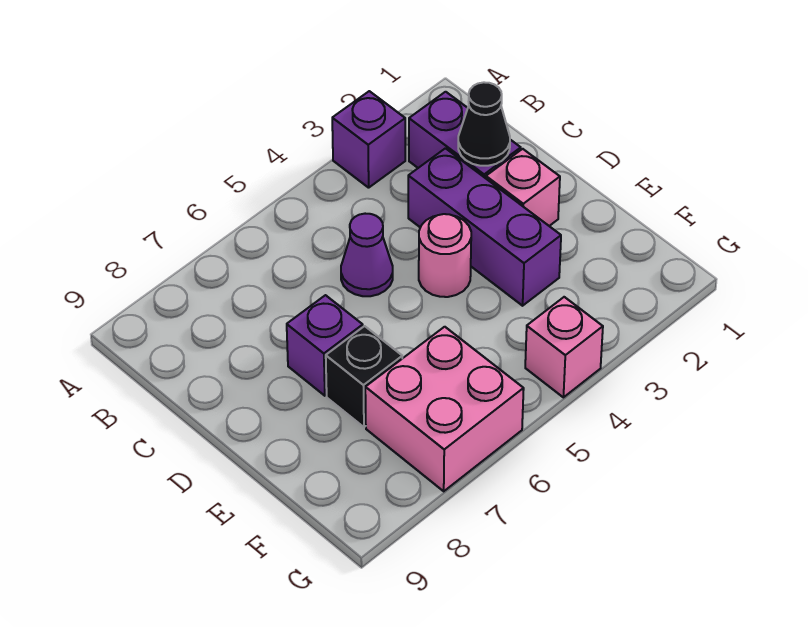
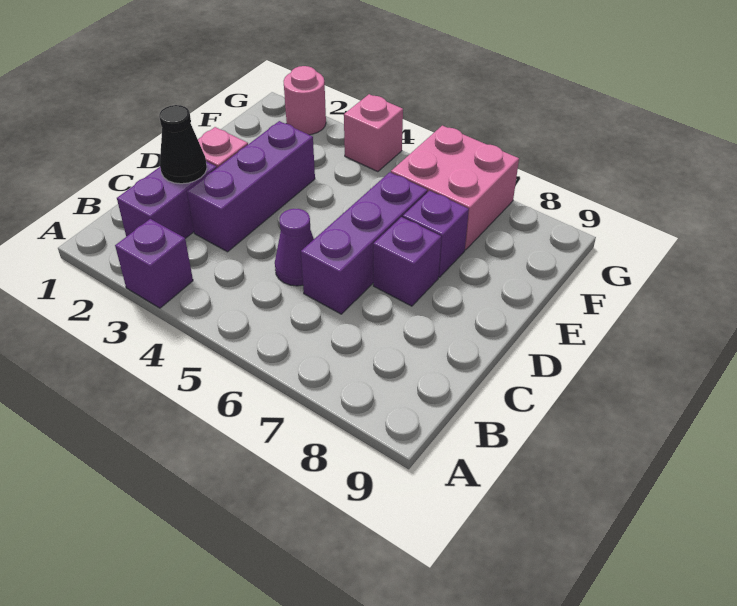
none -> purple brick C6:E6 level 1
pink round brick D4 level 1 -> pink round brick G2 level 1
black brick E7 level 1 -> purple brick E7 level 1

